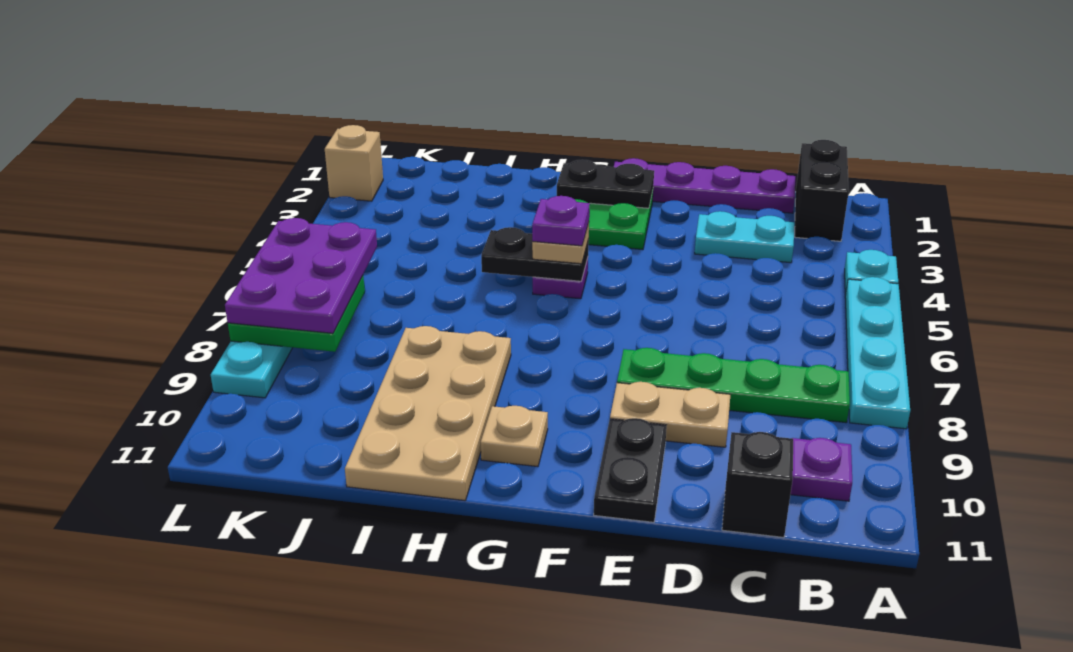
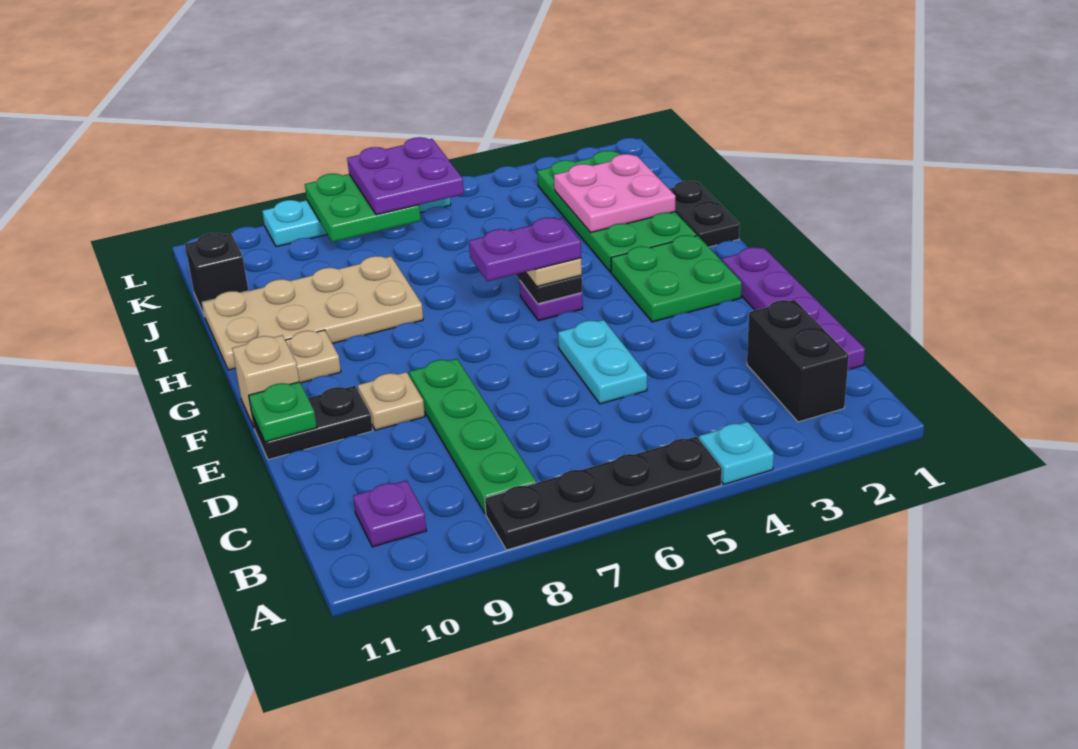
cyan plate A5:A8 level 1 -> black plate A5:A8 level 1
black brick B1:B2 level 1 -> black brick B2:C2 level 1
cyan plate C3:D3 level 1 -> cyan plate D5:E5 level 1
black brick C11 level 1 -> black brick J11 level 1
tan plate D9:E9 level 1 -> tan plate E9 level 1
none -> green plate E11 level 2
black plate F2:G2 level 2 -> black plate H1:I1 level 1
purple plate G5 level 4 -> purple plate G5:G6 level 4
none -> green plate H2:K3 level 1
none -> pink plate I2:J3 level 2
purple plate K6:L8 level 3 -> purple plate K6:L7 level 3
tan brick L2 level 1 -> tan brick F11 level 1

